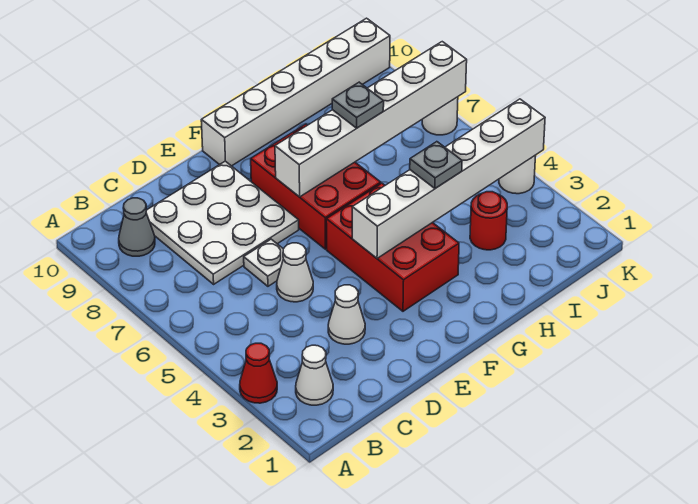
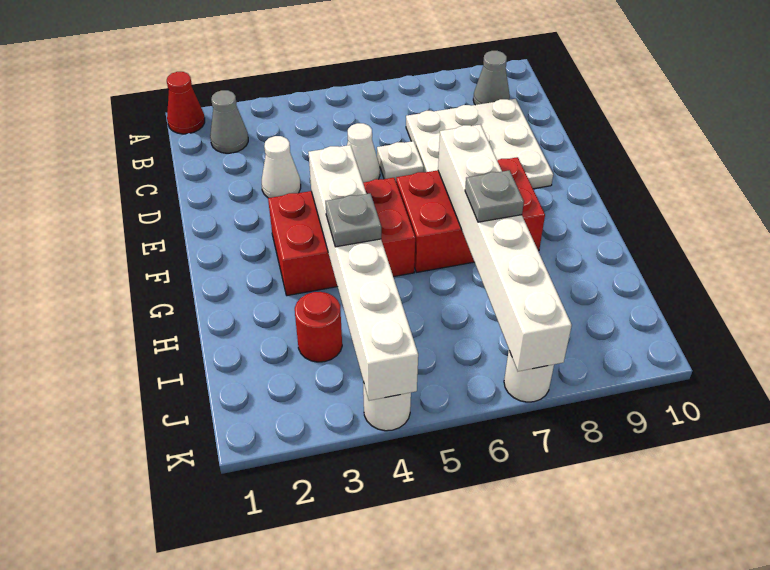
red cone A3 level 1 -> red cone A1 level 1
white cone B2 level 1 -> grey cone B2 level 1
white brick F10:K10 level 1 -> none

